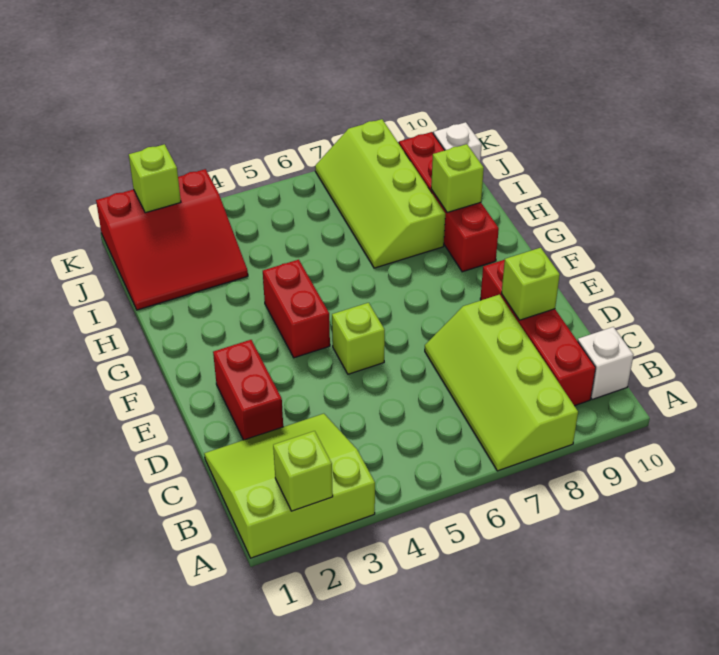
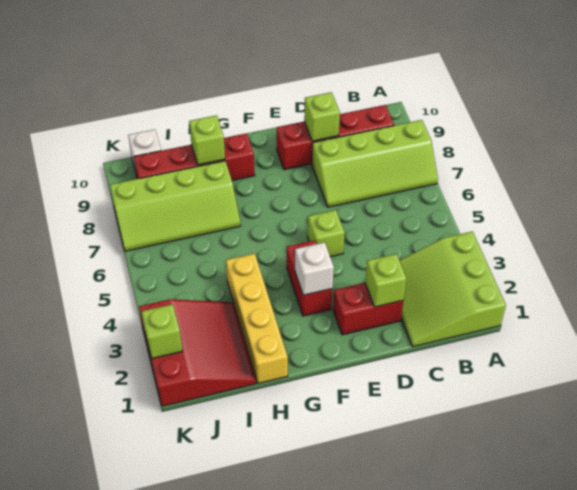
lime brick A2 level 2 -> lime brick D2 level 2
white brick B10 level 1 -> white brick F3 level 2
red brick F4:G4 level 1 -> red brick F3:F4 level 1
none -> yellow brick H1:H4 level 1

